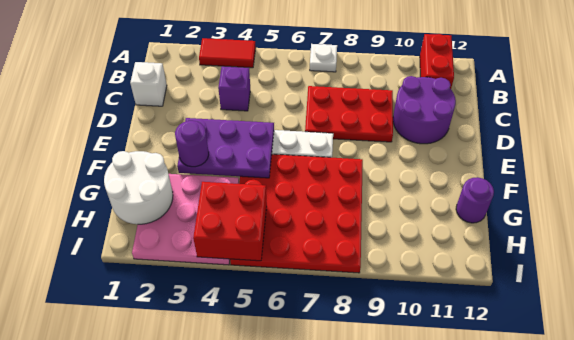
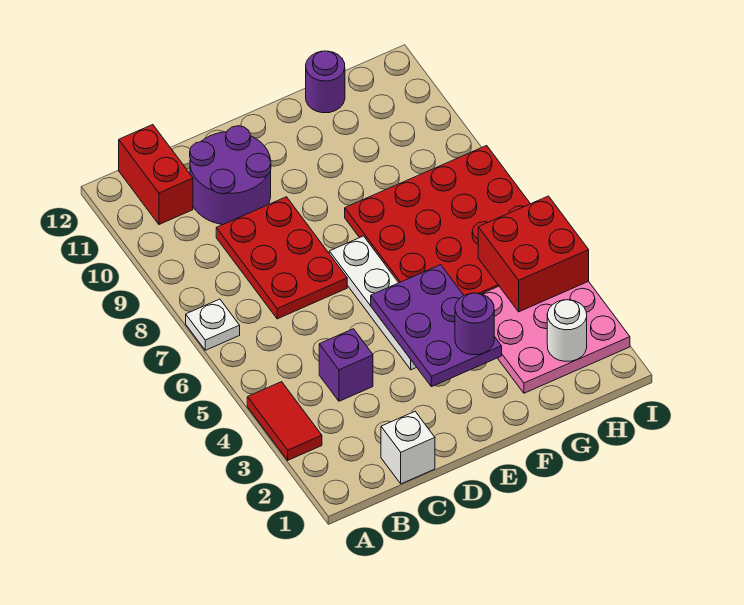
red brick A11:B11 level 1 -> red brick B11:B12 level 1
white round brick G1:H2 level 2 -> white round brick H2 level 2

